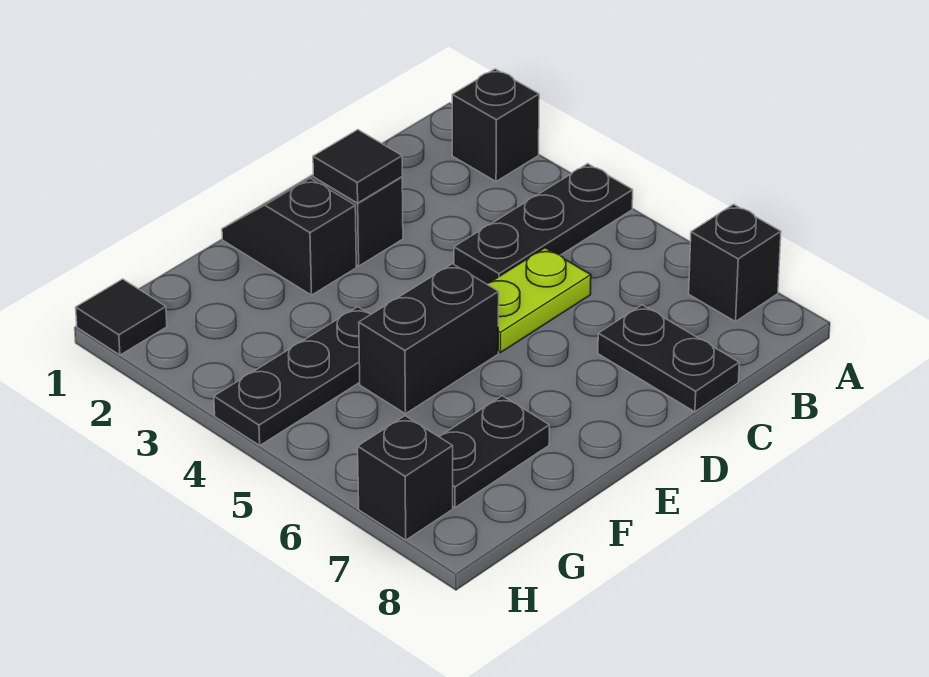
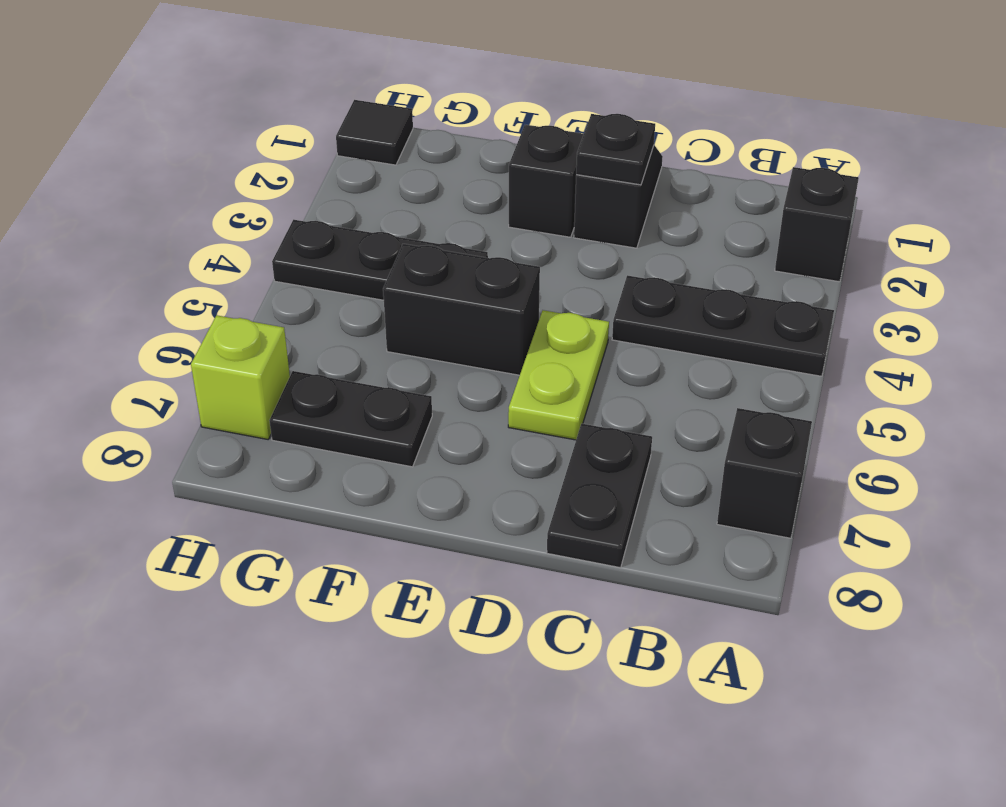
lime plate C5:D5 level 1 -> lime plate D5:D6 level 1
black tile D2 level 2 -> black plate D2 level 2
black brick H7 level 1 -> lime brick H7 level 1

